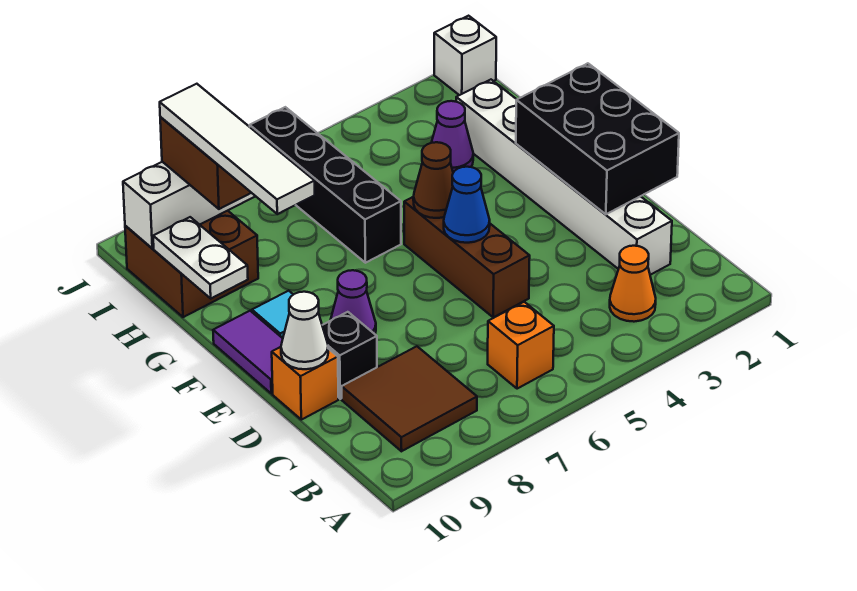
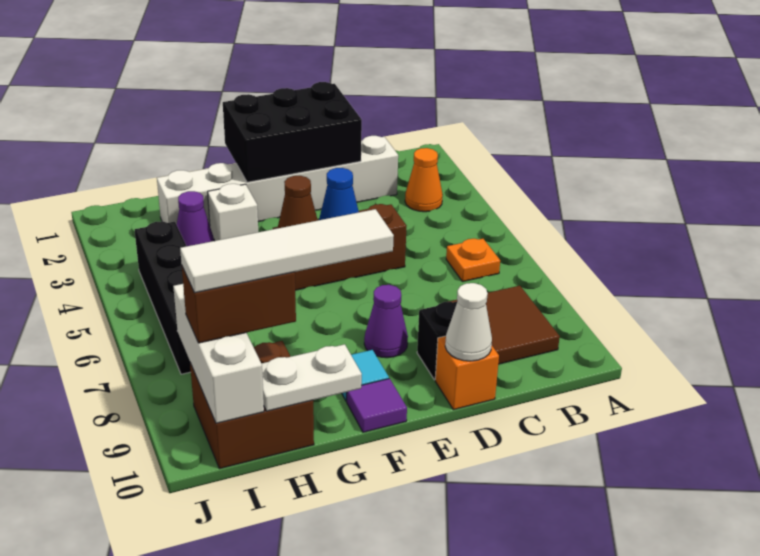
orange brick B6 level 1 -> orange plate B6 level 1
purple tile E10:F10 level 1 -> purple tile F10 level 1
black brick G6:J6 level 1 -> black brick I4:I7 level 1
white brick J1 level 1 -> white brick G3 level 1

